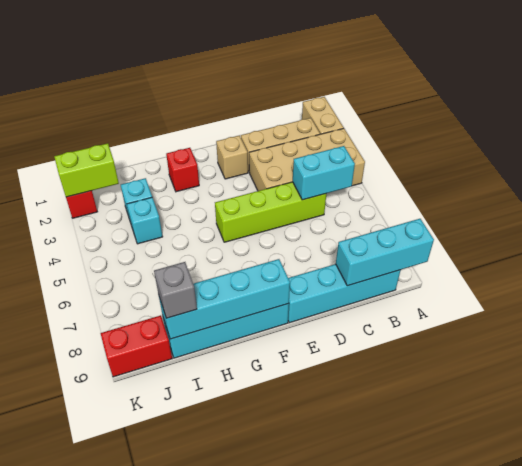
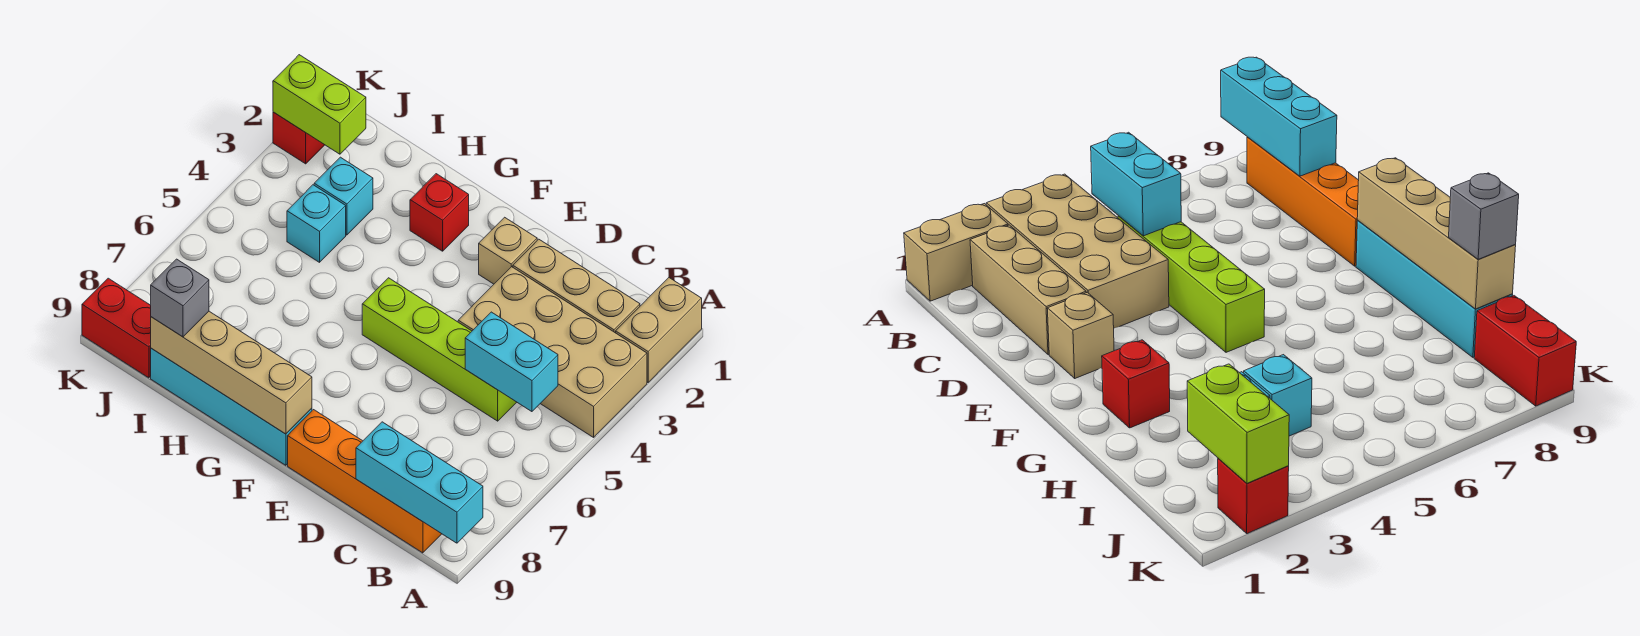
cyan brick B9:E9 level 1 -> orange brick B9:E9 level 1
cyan brick F9:I9 level 2 -> tan brick F9:I9 level 2

